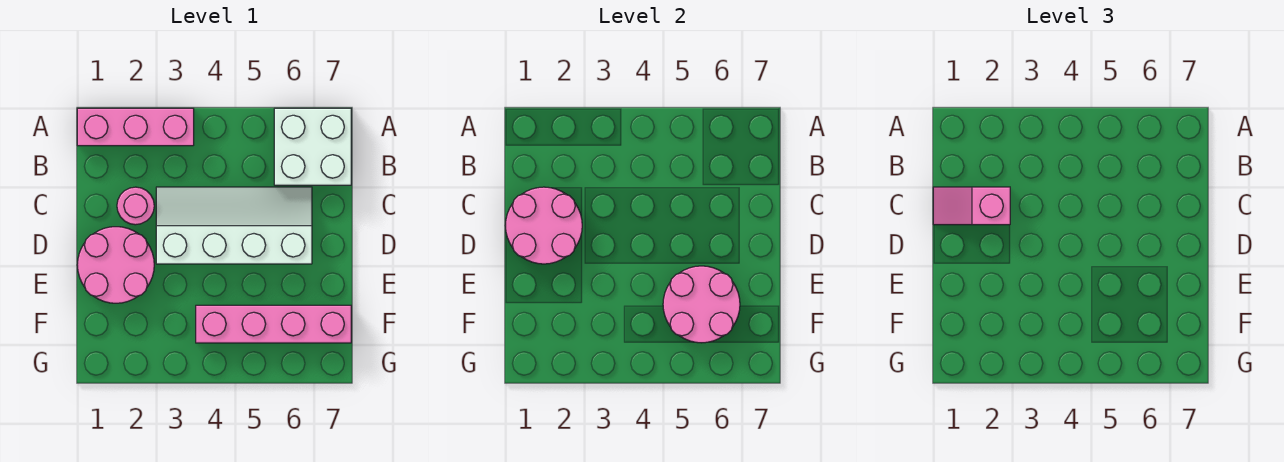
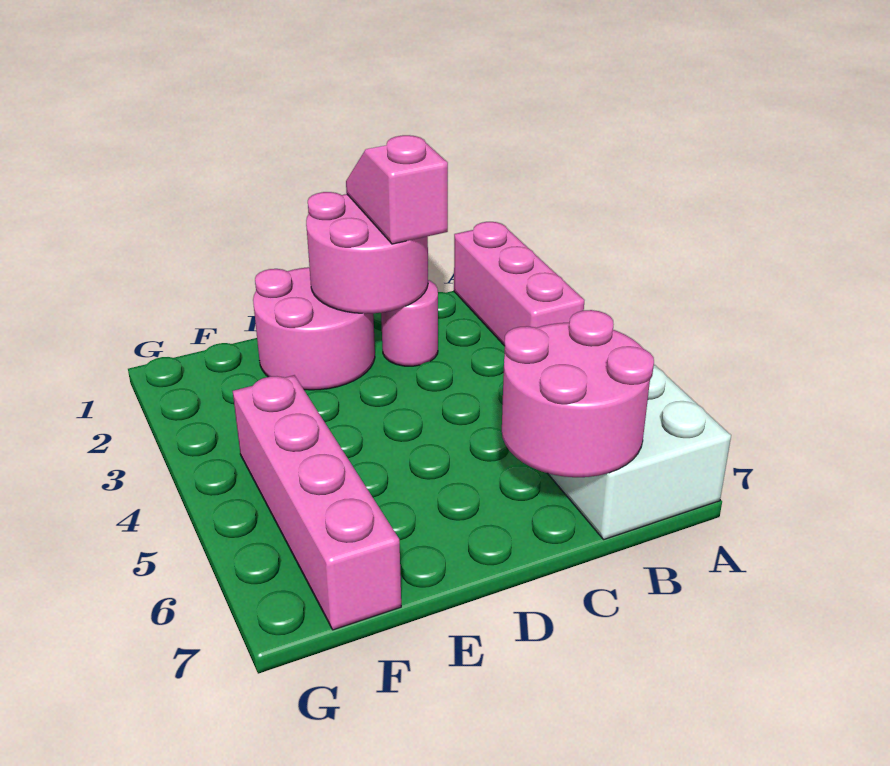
white slope C3:D6 level 1 top D -> none
pink round brick E5:F6 level 2 -> pink round brick B6:C7 level 2

